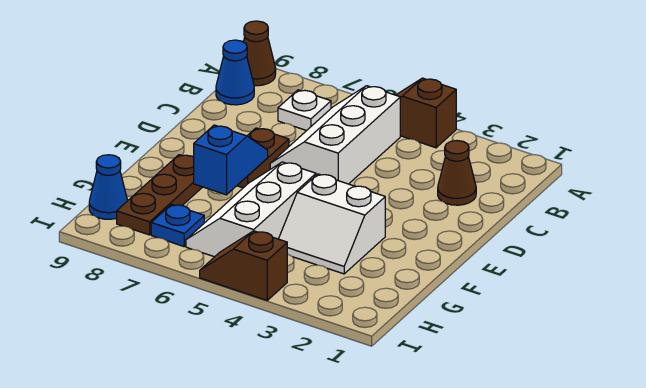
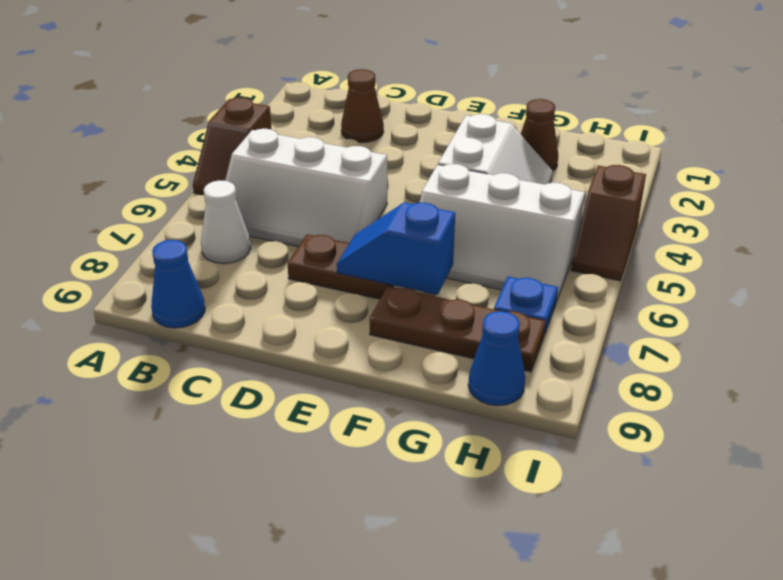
brown cone A9 level 1 -> brown cone G2 level 1
white plate B7 level 1 -> white cone B7 level 1

